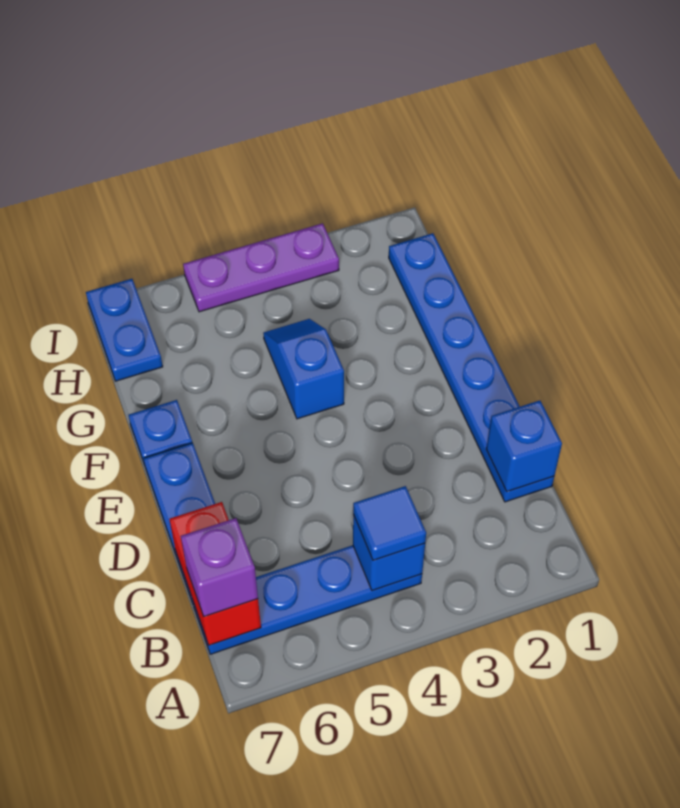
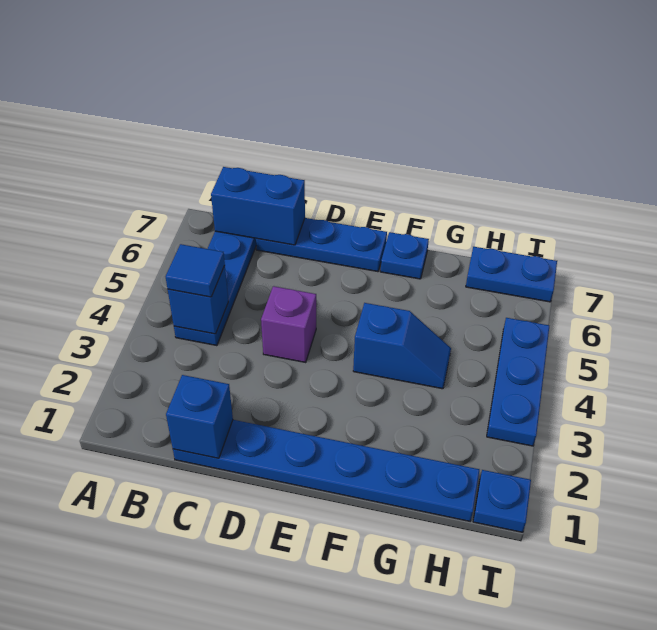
red brick B7:C7 level 2 -> blue brick B7:C7 level 2
purple brick B7 level 3 -> purple brick D4 level 1
none -> blue plate I1 level 1
purple plate I3:I5 level 1 -> blue plate I3:I5 level 1

